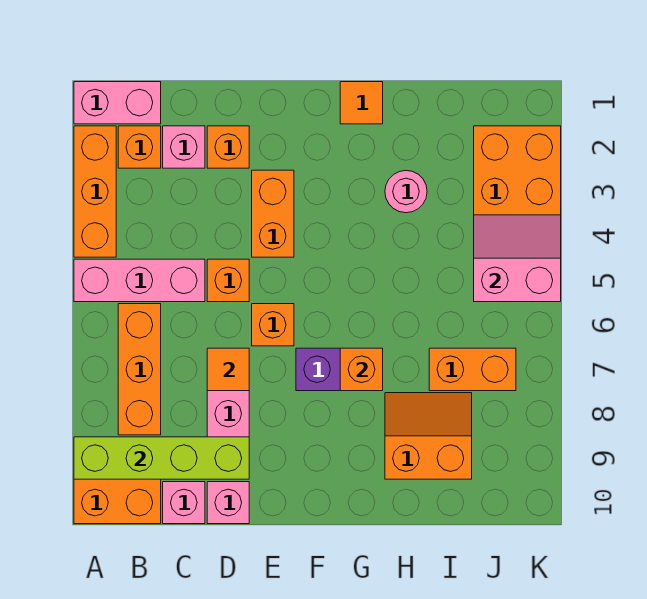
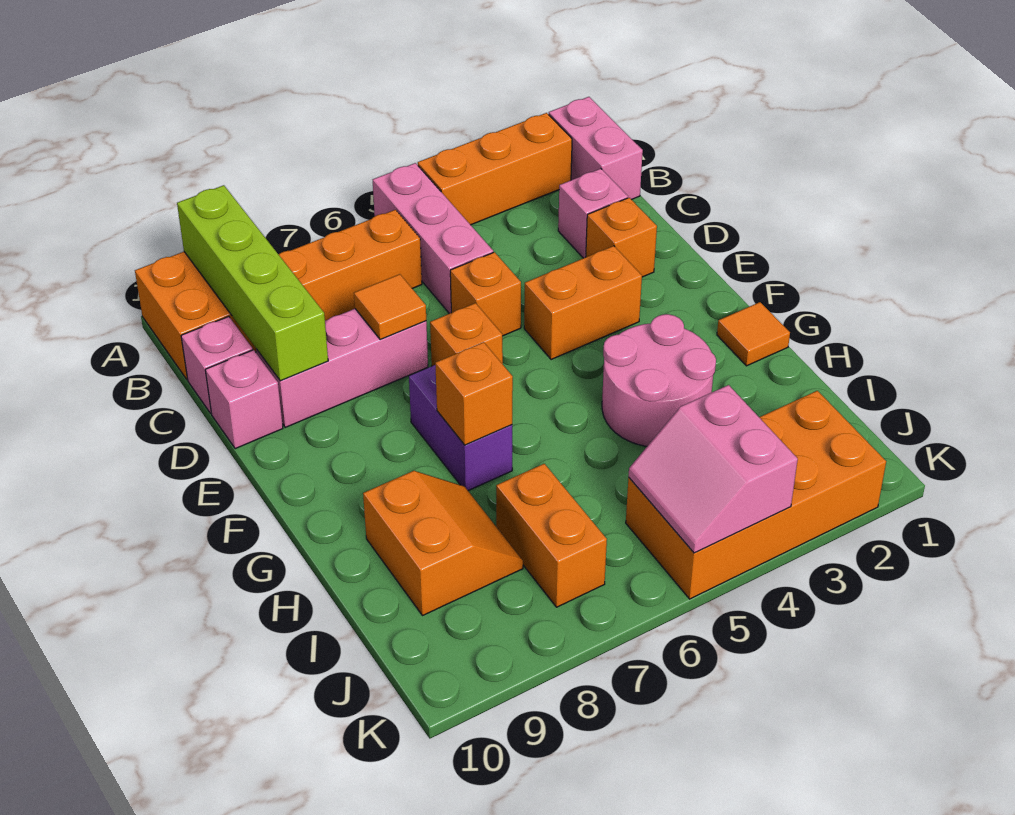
orange brick B2 level 1 -> none
pink round brick H3 level 1 -> pink round brick G3:H4 level 1
pink slope J4:K5 level 2 top 5 -> pink slope J4:K5 level 2 top 4

